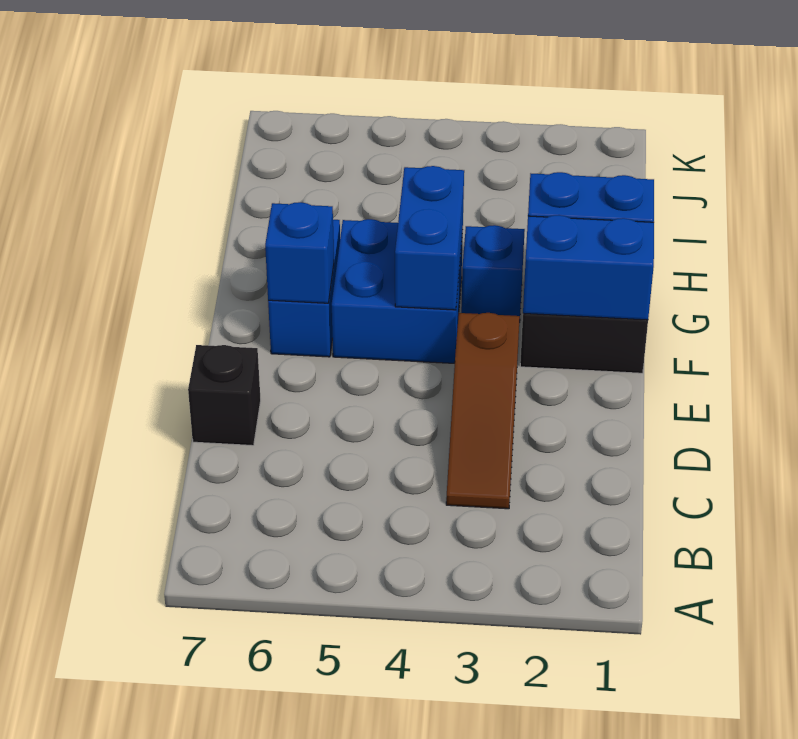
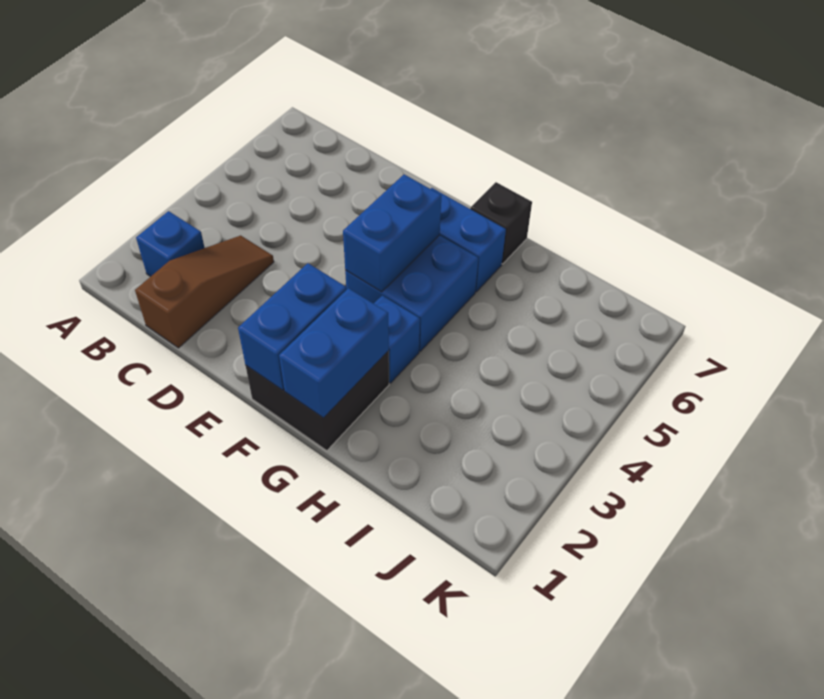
brown slope C3:E3 level 1 top E -> brown slope C1:C3 level 1 top 1
black brick D7 level 1 -> black brick G7 level 1
blue brick F4:G4 level 2 -> blue brick F4:F5 level 2
blue brick F6 level 2 -> blue brick B2 level 1

